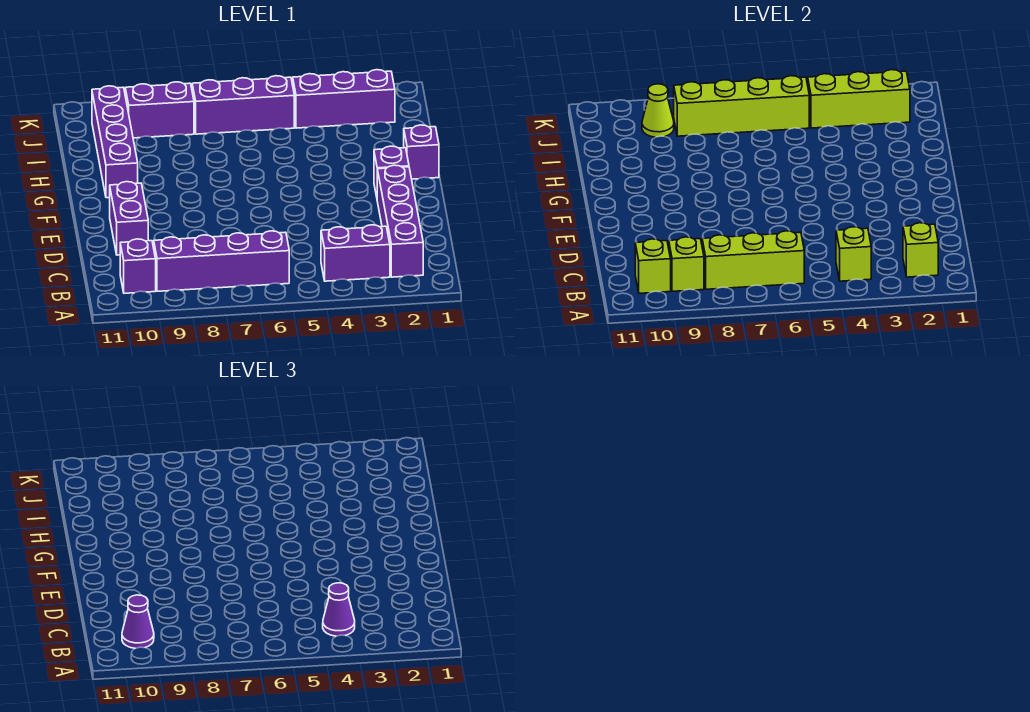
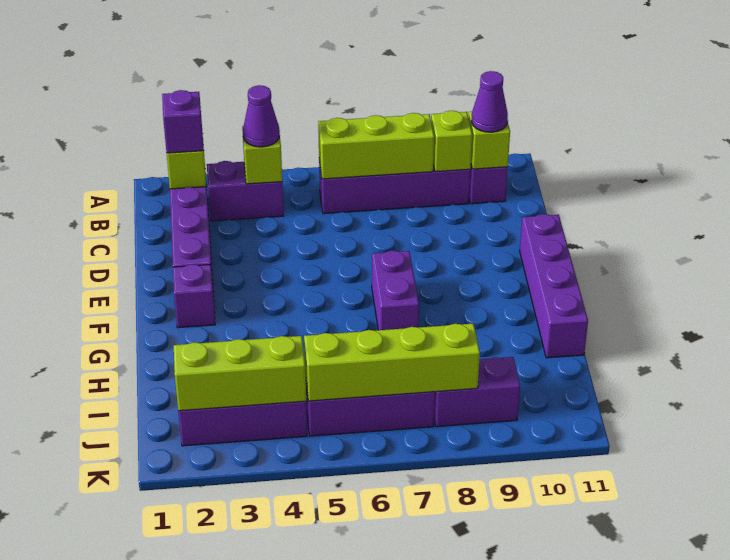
purple brick D10:E10 level 1 -> purple brick F7:G7 level 1
purple brick G1 level 1 -> purple brick B2 level 3
purple brick G10:J10 level 1 -> purple brick E11:H11 level 1
lime cone J9 level 2 -> none

